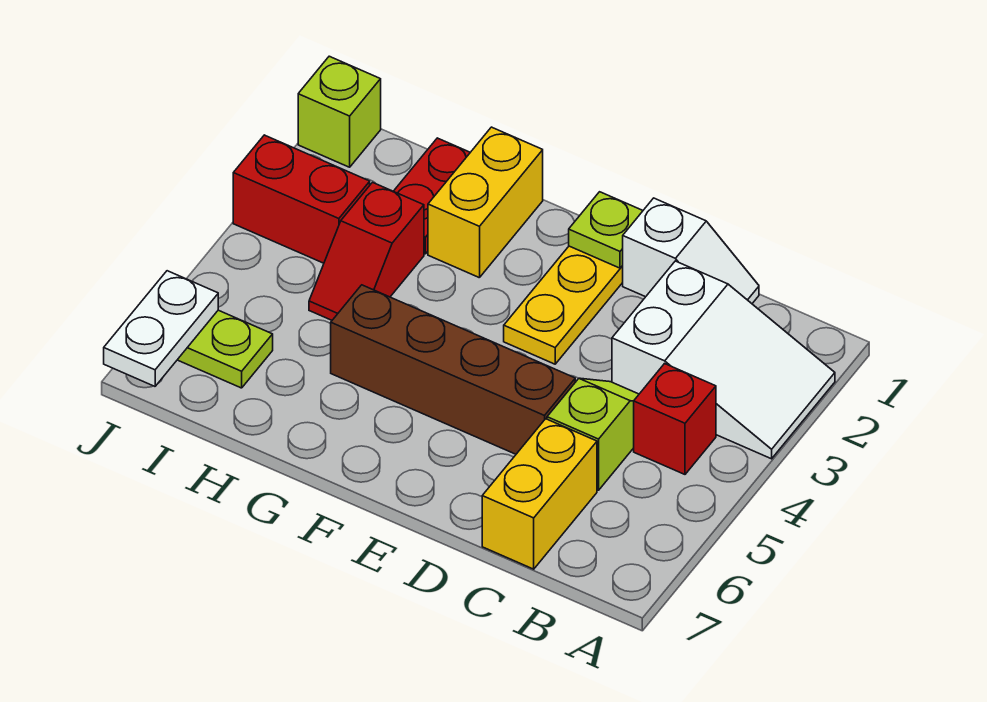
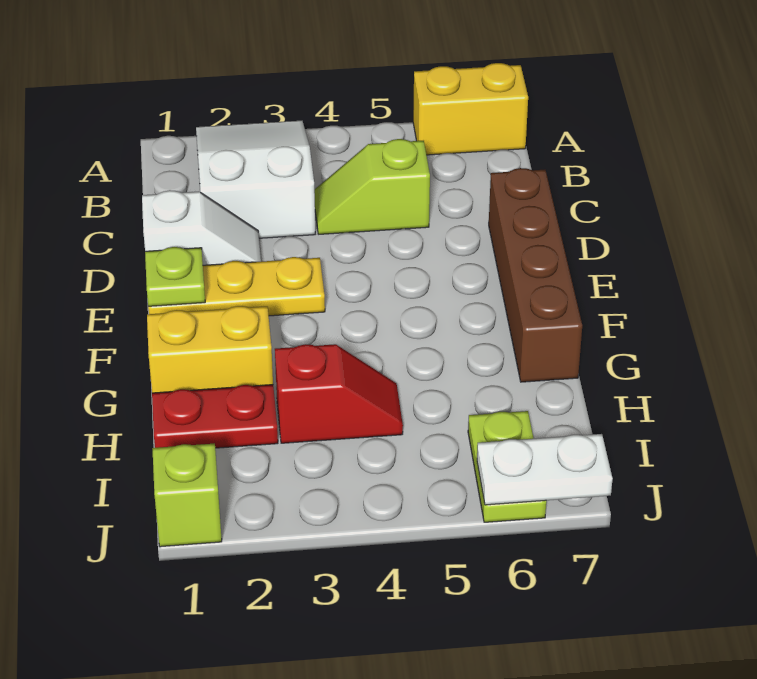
red brick B4 level 1 -> none
white slope C1:D1 level 1 top D -> white slope D1:D2 level 1 top 1
yellow brick C6:C7 level 1 -> yellow brick A6:A7 level 1
brown brick D5:G5 level 1 -> brown brick D7:G7 level 1
red brick I3:J3 level 1 -> none

